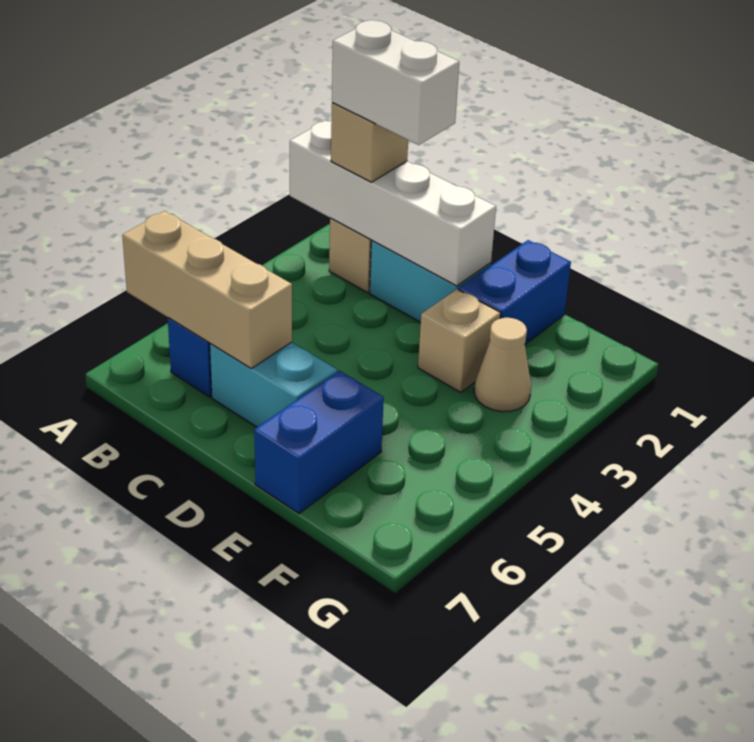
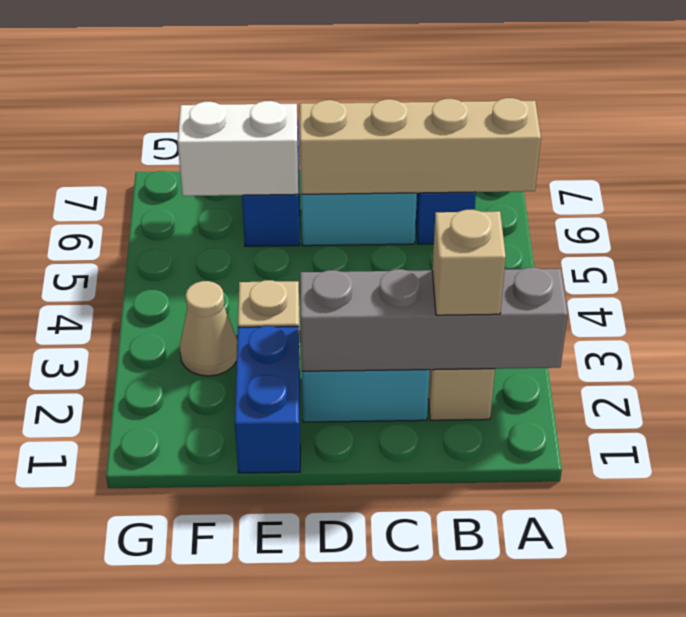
white brick A2:D2 level 2 -> grey brick A2:D2 level 2
tan brick A6:C6 level 2 -> tan brick A6:D6 level 2
white brick B2:C2 level 4 -> white brick E6:F6 level 2

